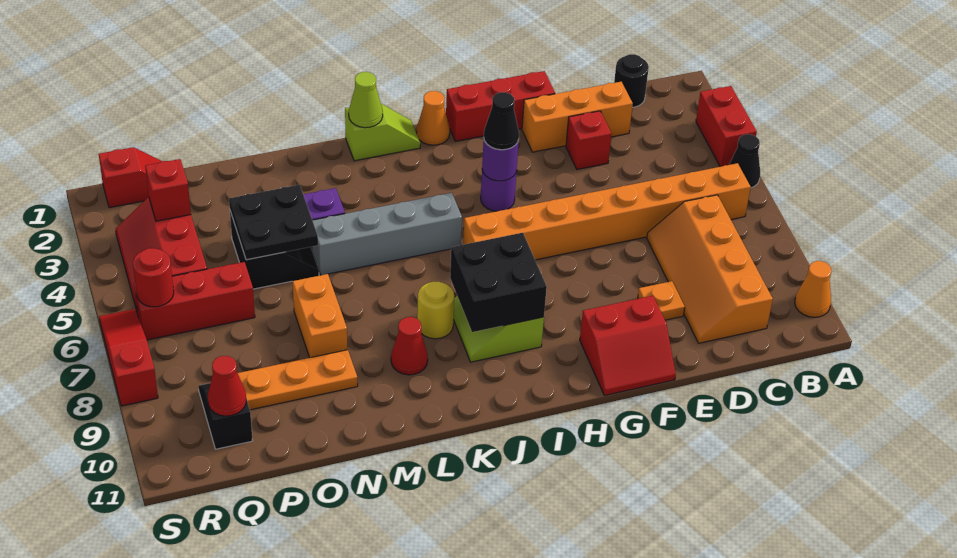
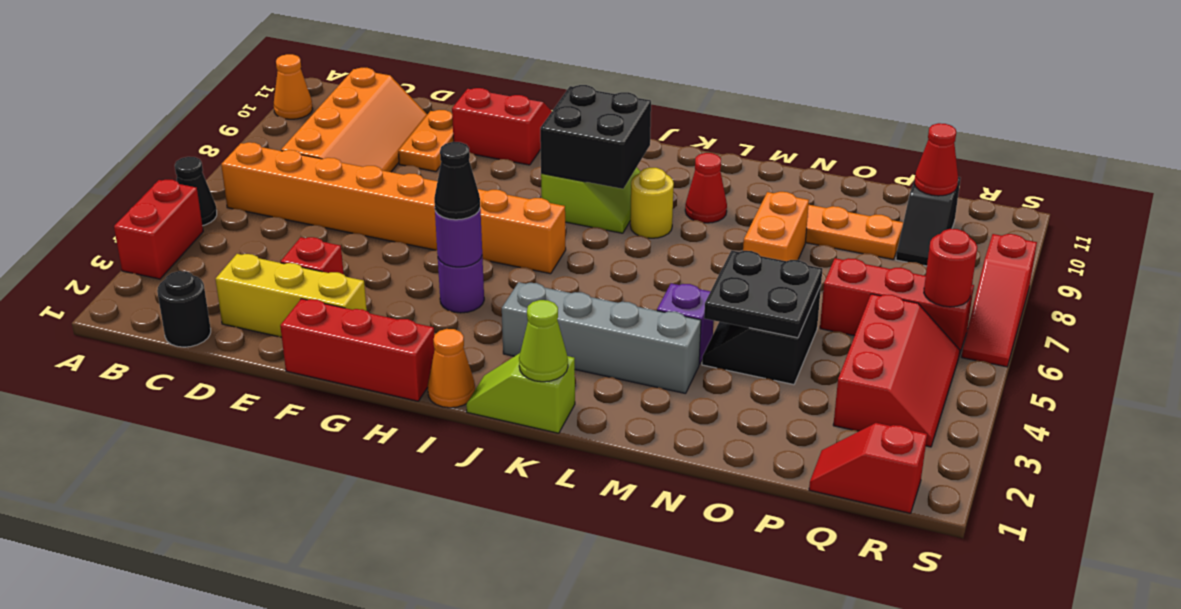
orange brick D2:F2 level 1 -> yellow brick D2:F2 level 1
orange plate E9 level 1 -> orange plate E9:E10 level 1
grey brick J5:M5 level 1 -> grey brick J3:M3 level 1
red brick Q3 level 2 -> none

